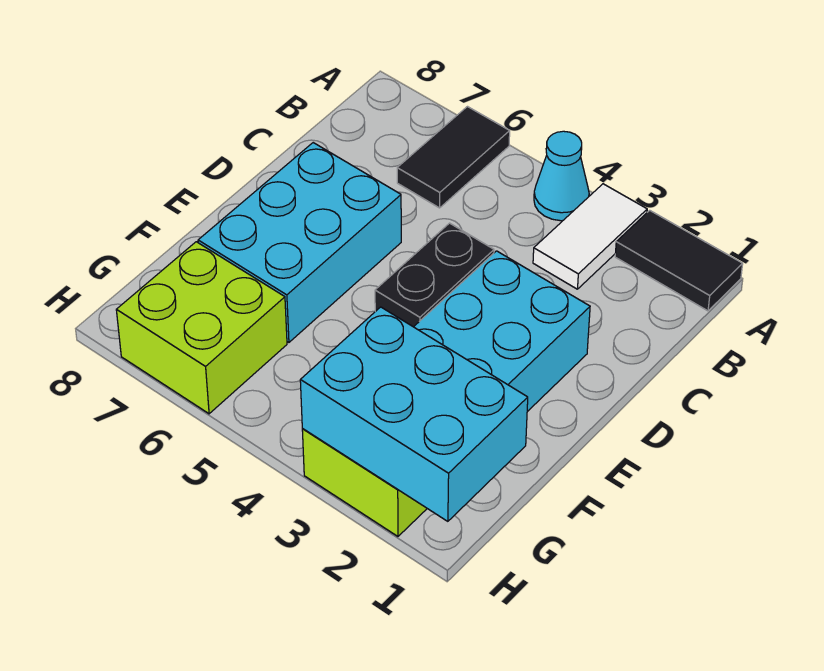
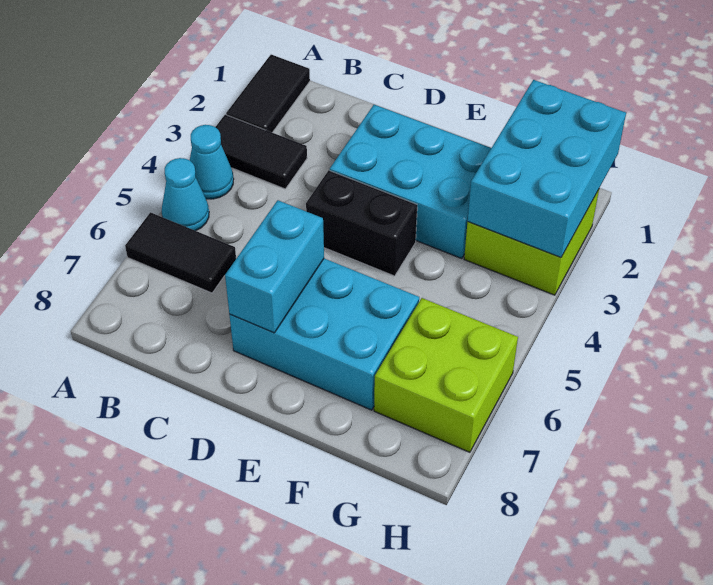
white tile A3:B3 level 1 -> black tile A3:B3 level 1
none -> cyan cone A5 level 1
none -> cyan brick D6:D7 level 2

